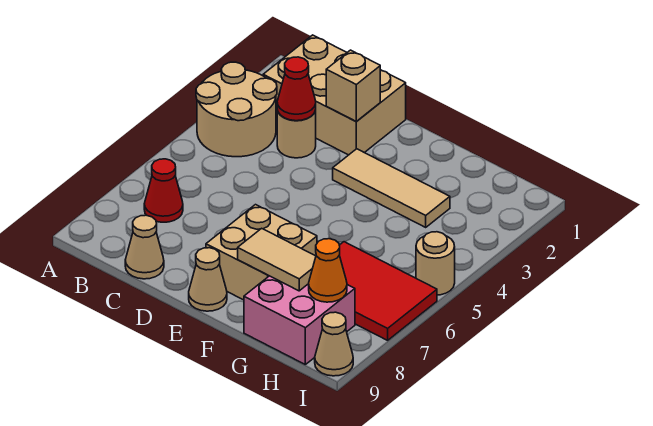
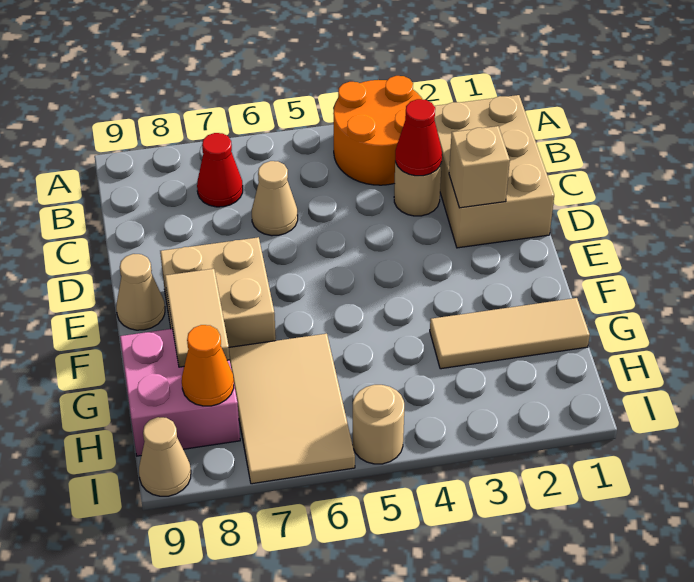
tan round brick A3:B4 level 1 -> orange round brick A3:B4 level 1
tan cone C9 level 1 -> tan cone C6 level 1
tan tile E3:G3 level 1 -> tan tile G1:G3 level 1
red tile G6:I7 level 1 -> tan tile G6:I7 level 1

